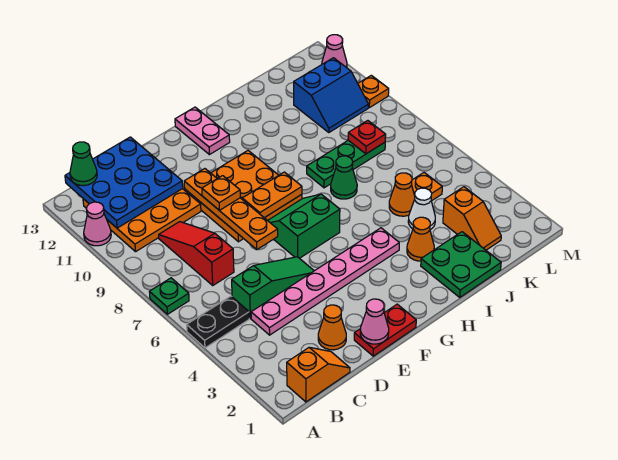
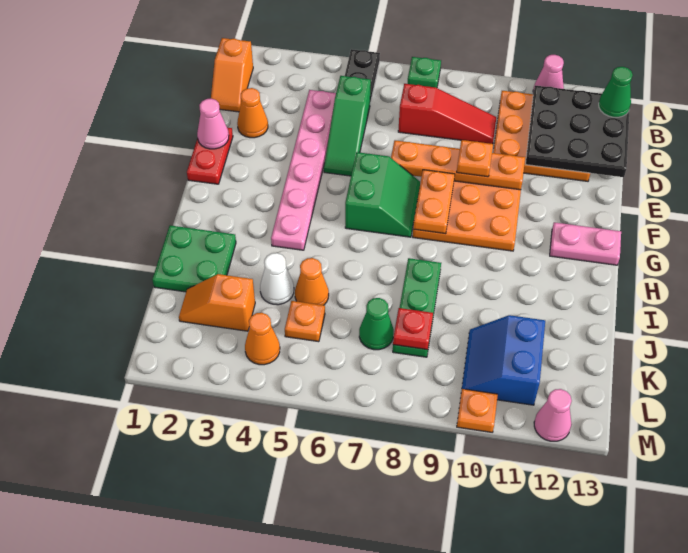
blue plate B11:D13 level 2 -> black plate B11:D13 level 2
orange cone I3 level 1 -> orange cone L4 level 1
green cone I7 level 1 -> green cone K7 level 1

